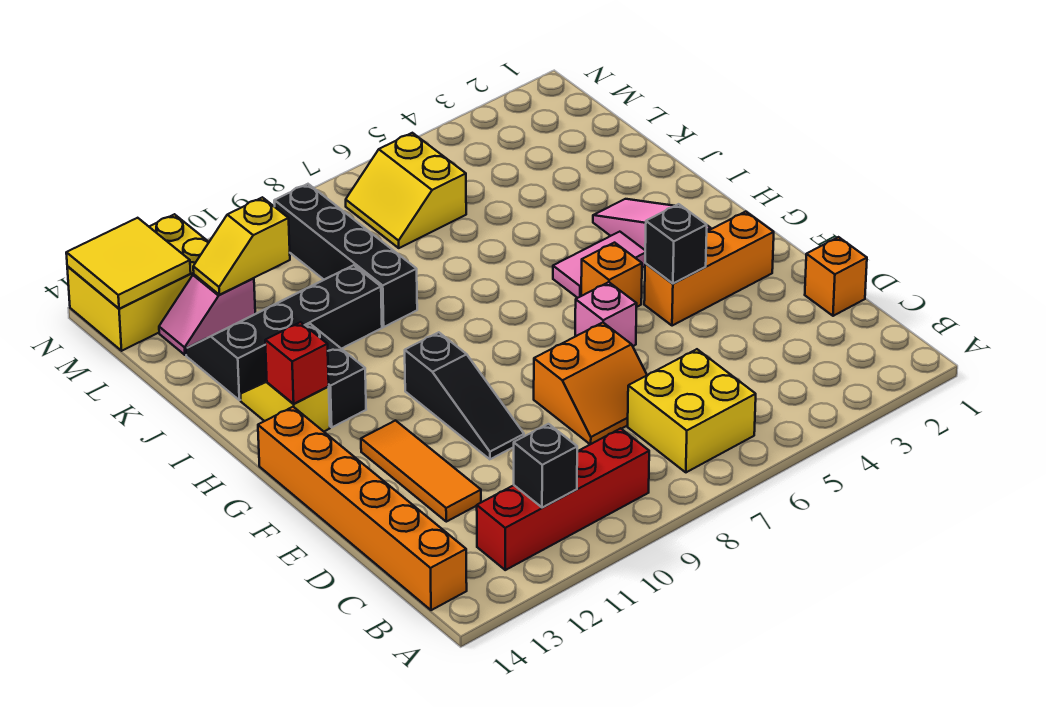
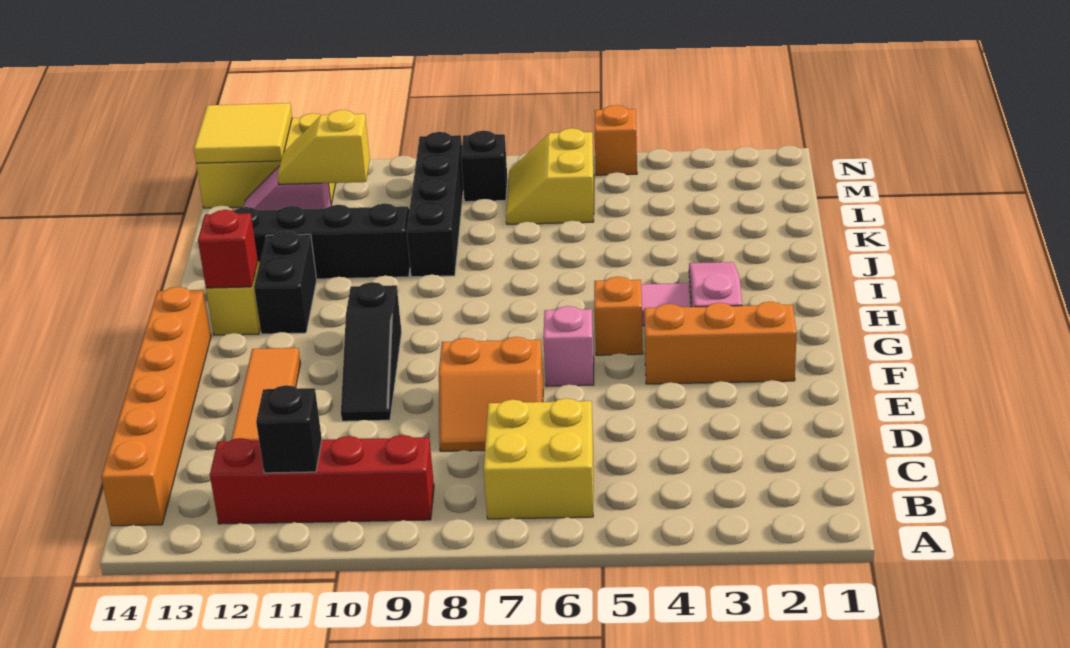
orange brick D1 level 1 -> orange brick N5 level 1
black brick F4 level 2 -> black brick M8 level 1

